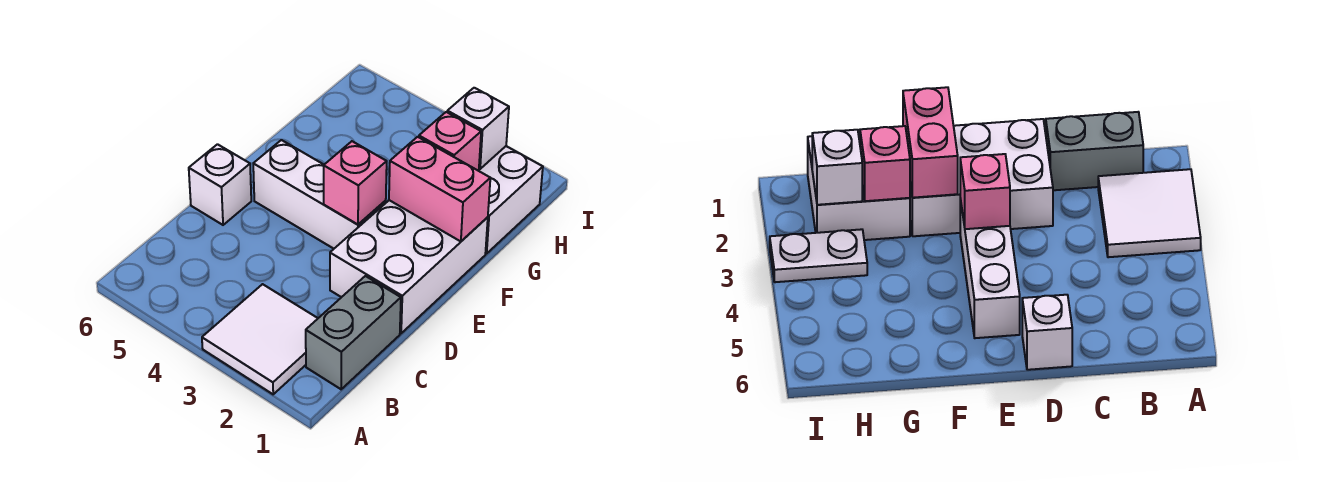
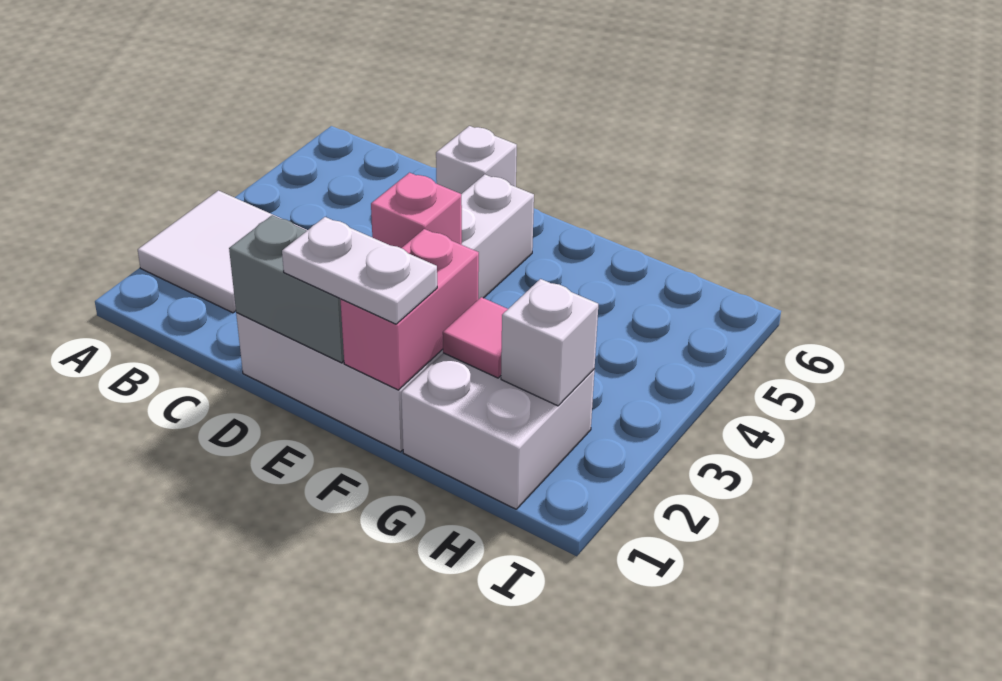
grey brick B1:C1 level 1 -> grey brick D1:E1 level 2
pink brick G2 level 2 -> pink tile G2 level 2
white plate H3:I3 level 1 -> white plate E1:F1 level 3

